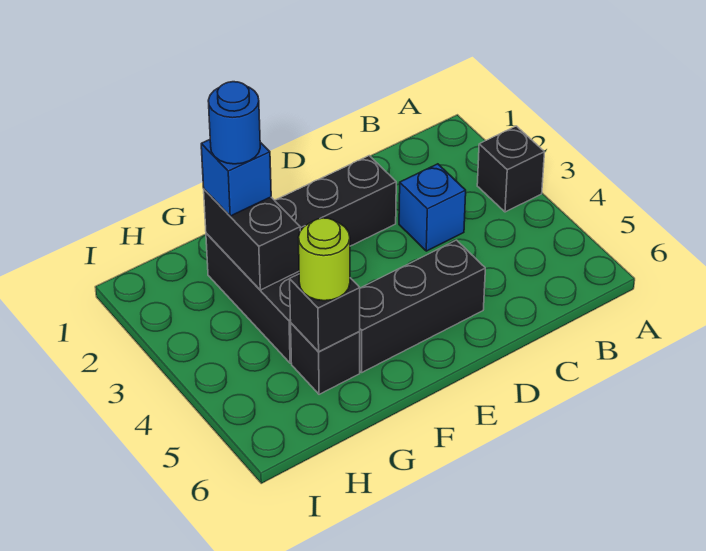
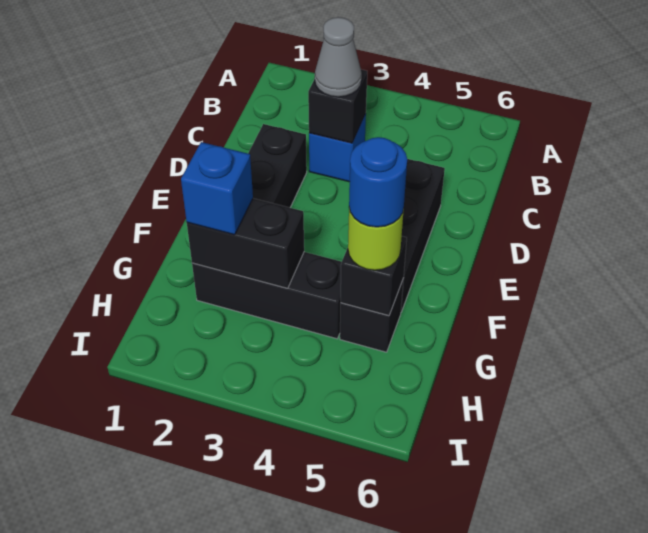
black brick A3 level 1 -> black brick C3 level 2
none -> grey cone C3 level 3
blue round brick G2 level 4 -> blue round brick G5 level 4

